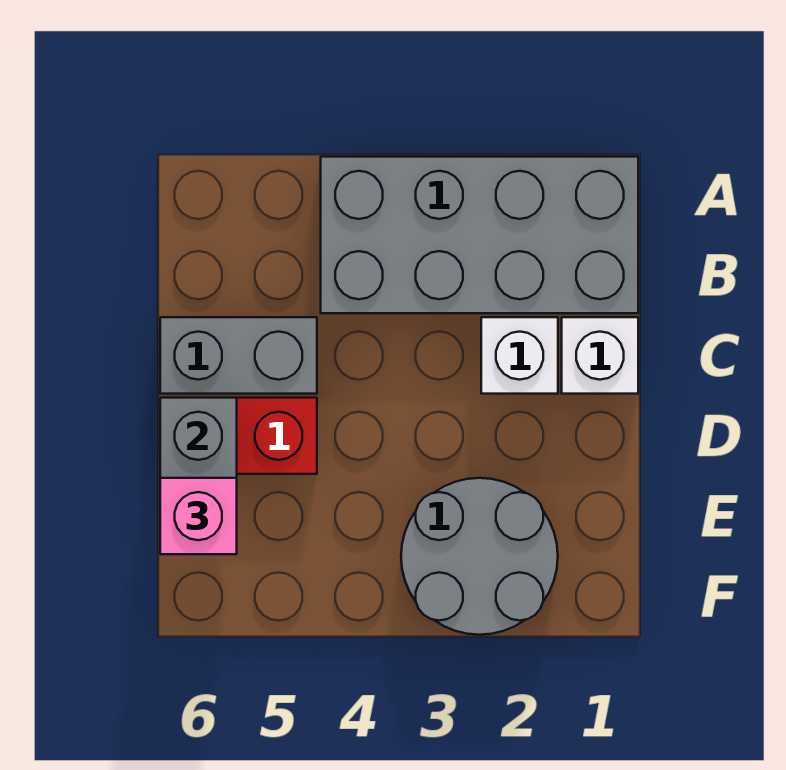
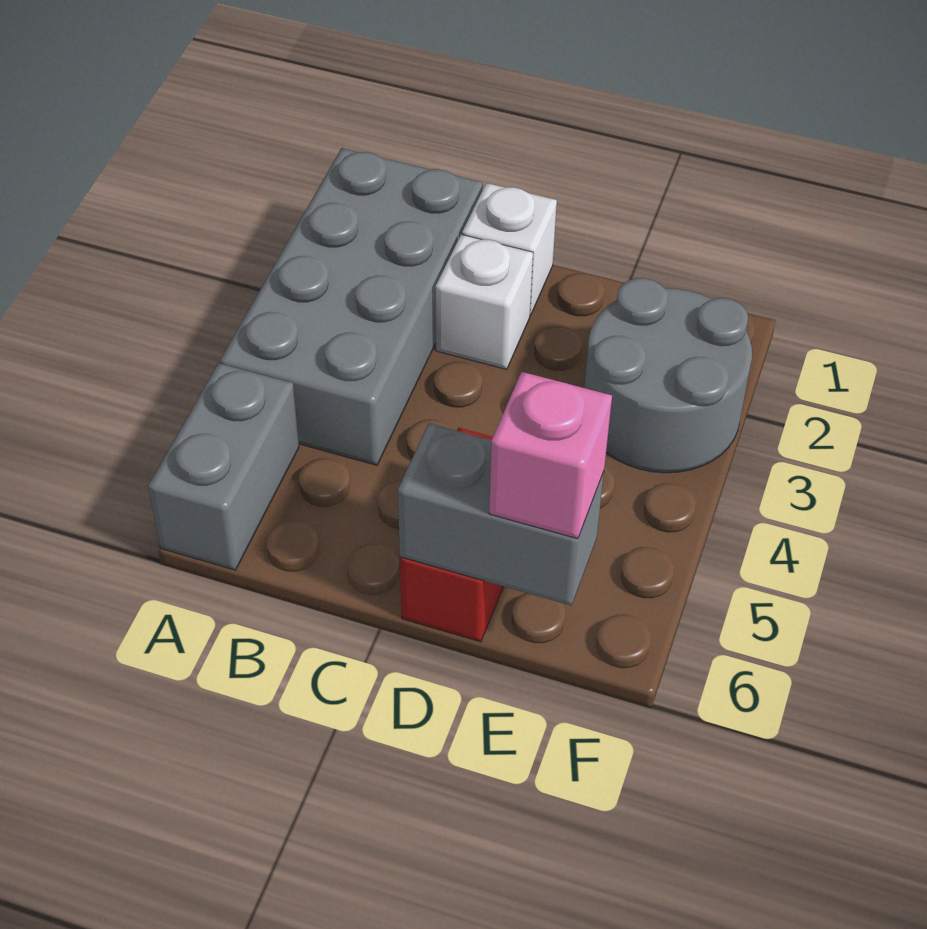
grey brick C5:C6 level 1 -> grey brick A5:A6 level 1

